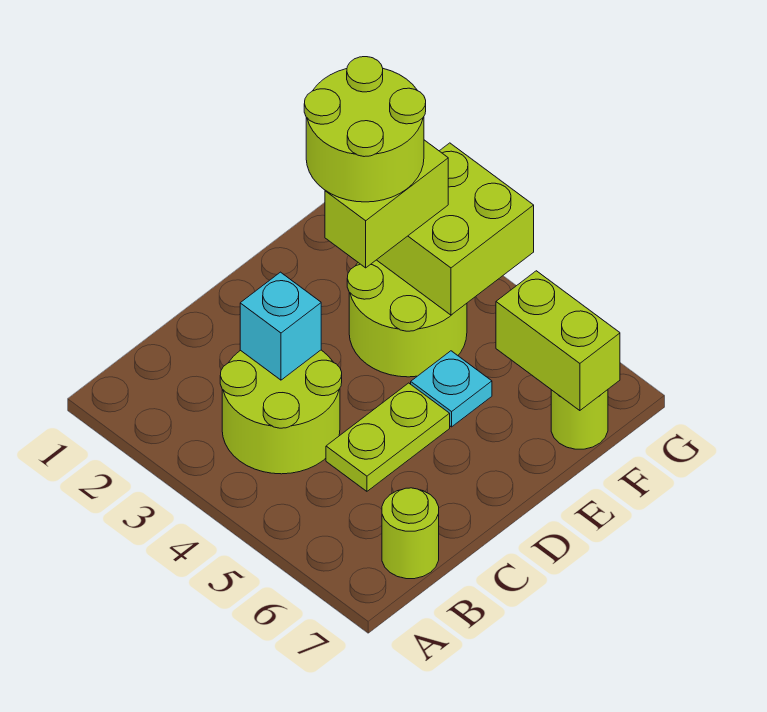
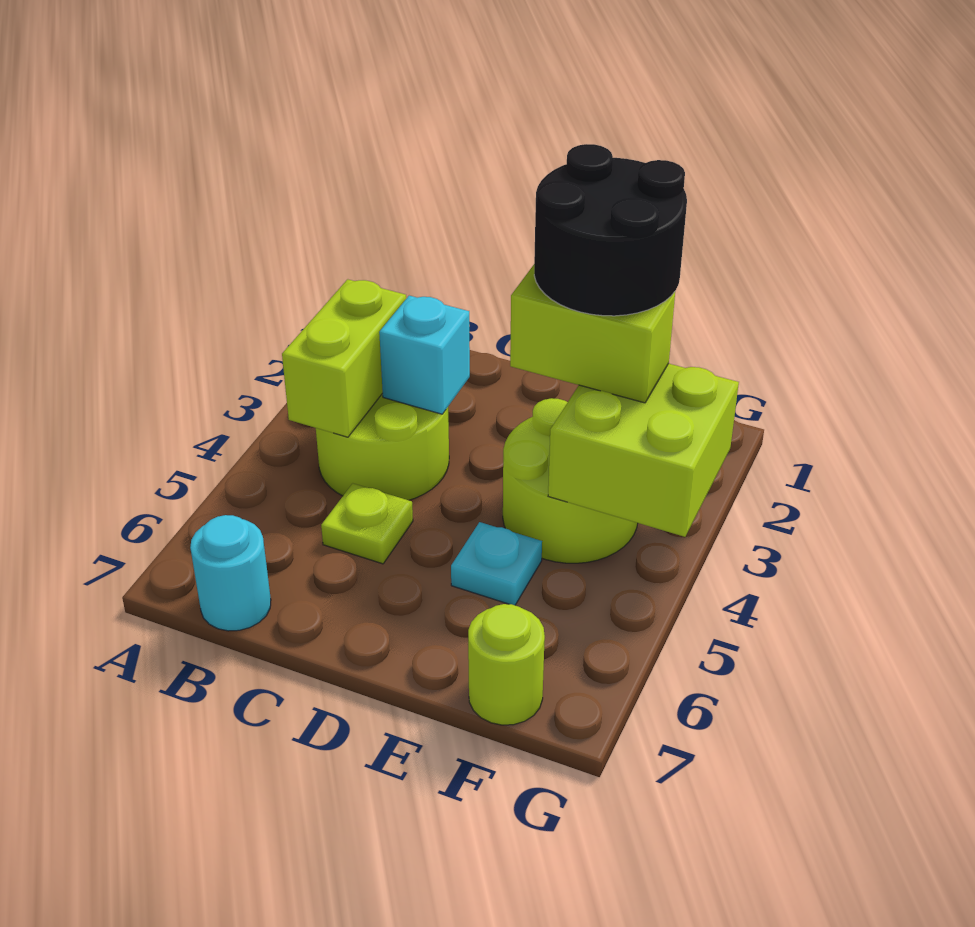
lime round brick B7 level 1 -> cyan round brick B7 level 1
lime plate C5:D5 level 1 -> lime plate C5 level 1
lime round brick E2:F3 level 4 -> black round brick E2:F3 level 4
lime brick F6:F7 level 2 -> lime brick B3:B4 level 2

